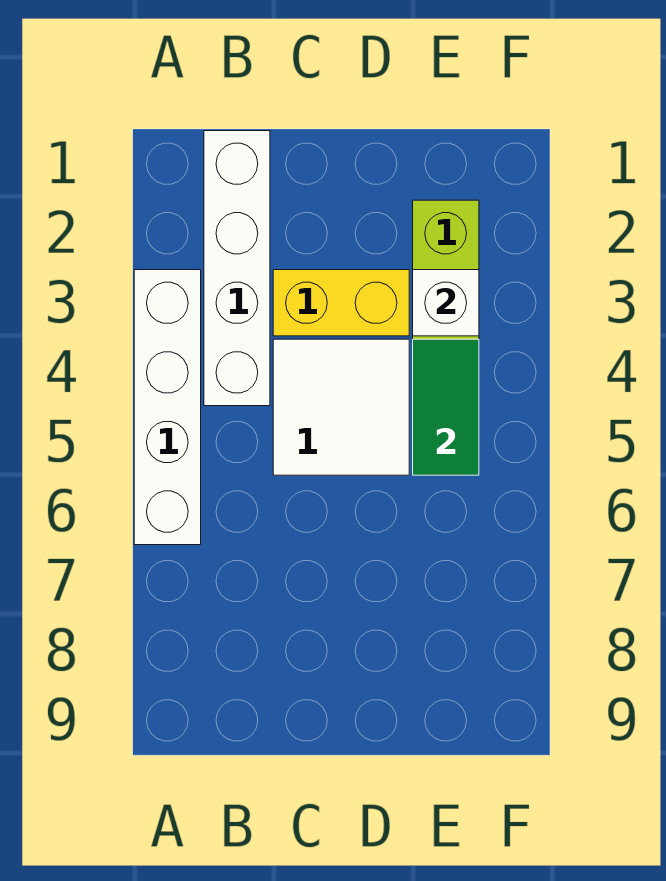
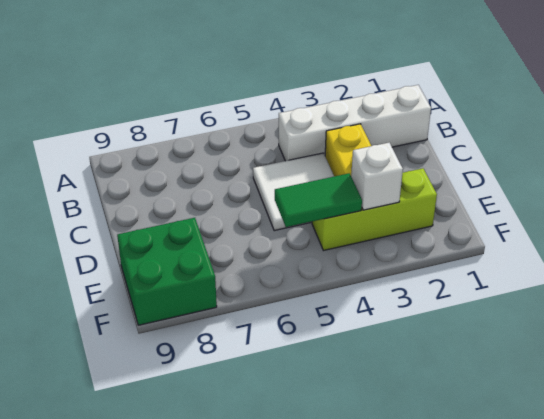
white brick A3:A6 level 1 -> none
none -> green brick E8:F9 level 1

